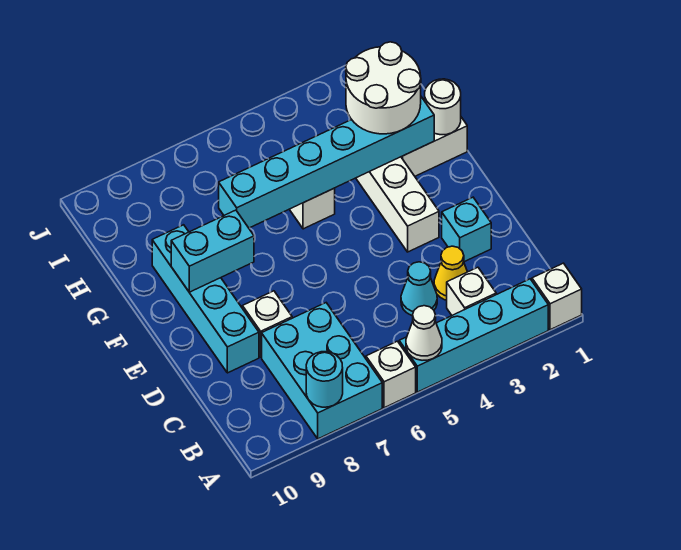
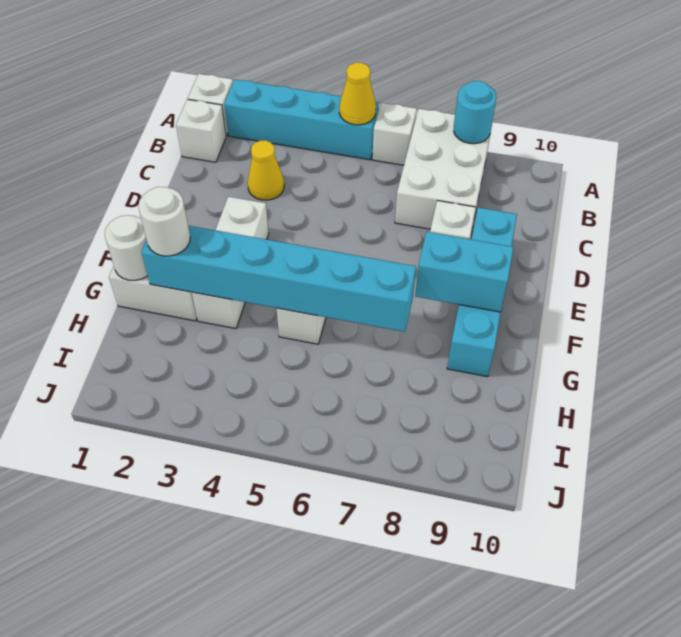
white cone A5 level 2 -> yellow cone A5 level 2
cyan brick A7:C8 level 1 -> white brick A7:C8 level 1
white brick B3 level 1 -> white brick B1 level 1
cyan cone C4 level 1 -> none
cyan brick D2 level 1 -> none
white round brick G2:H3 level 3 -> white round brick G2 level 3

